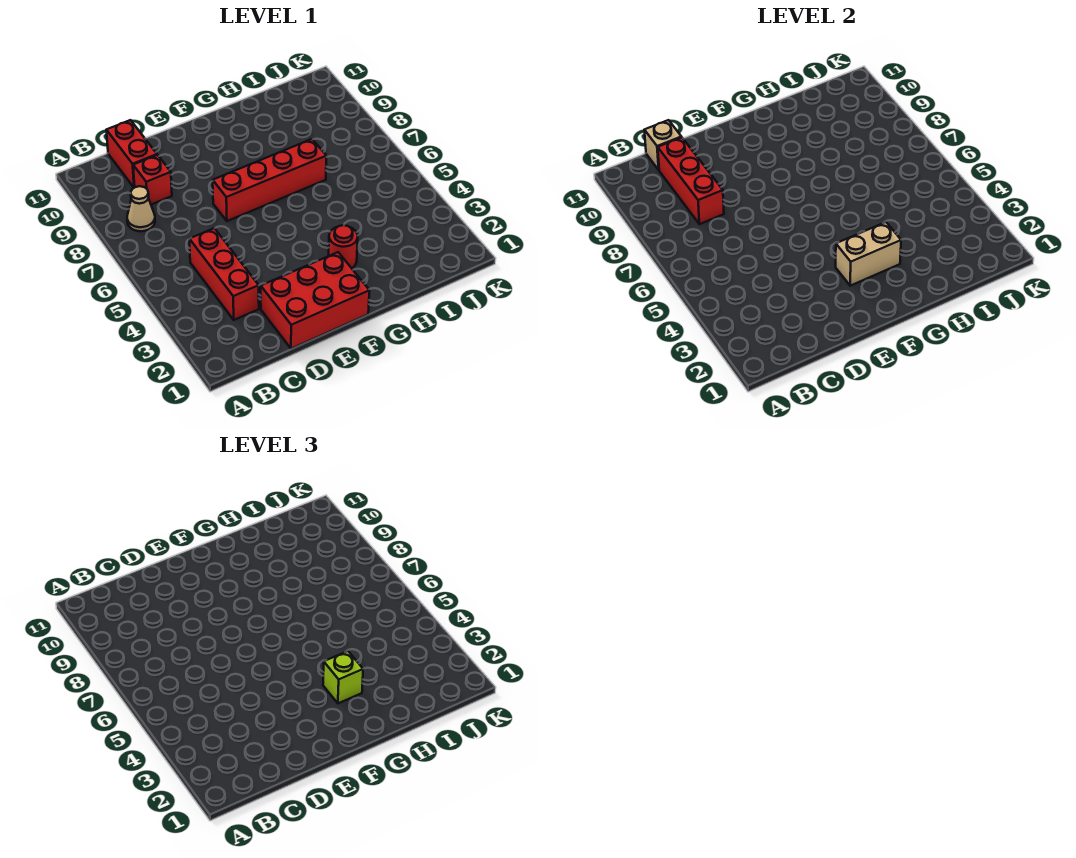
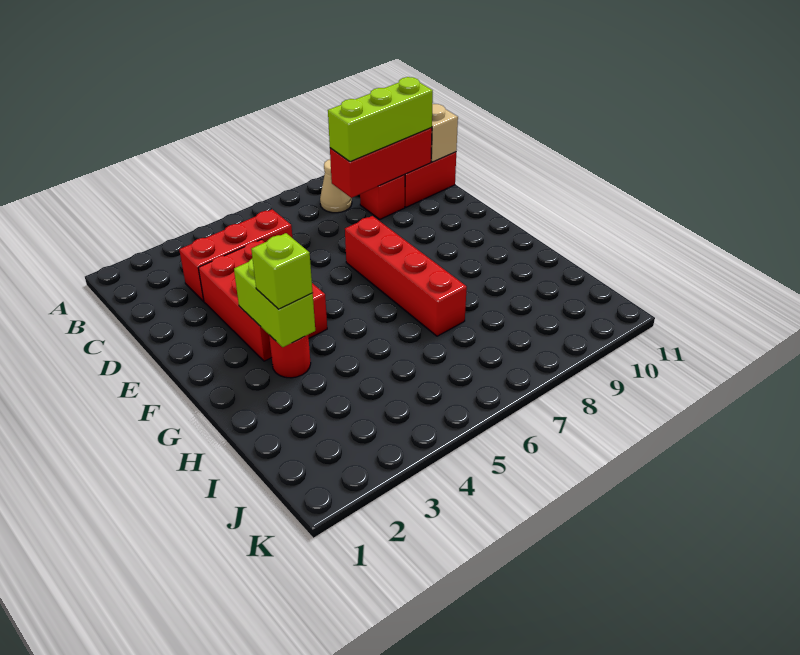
none -> lime brick C8:C10 level 3
red brick D1:F2 level 1 -> red brick D3:F4 level 1
tan brick F3:G3 level 2 -> lime brick F3:G3 level 2

